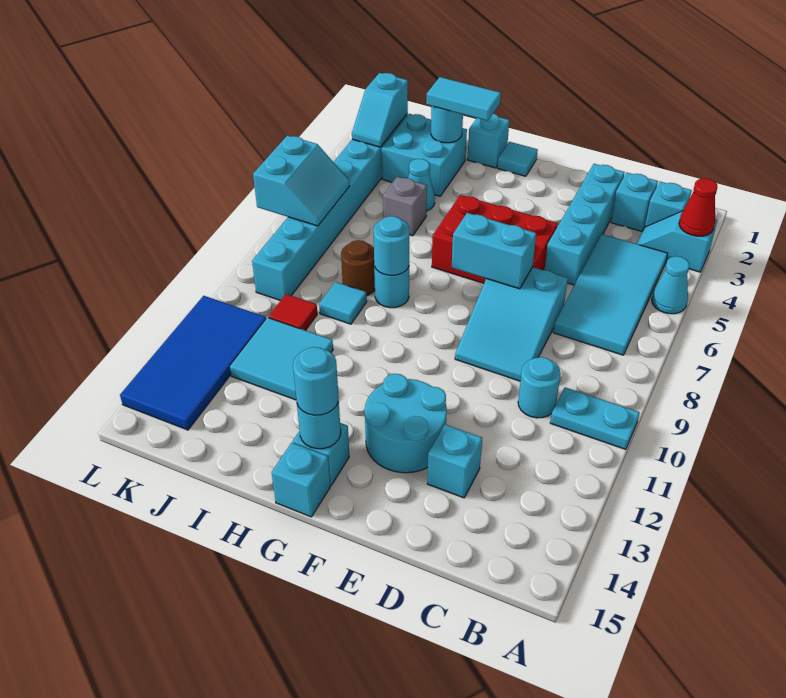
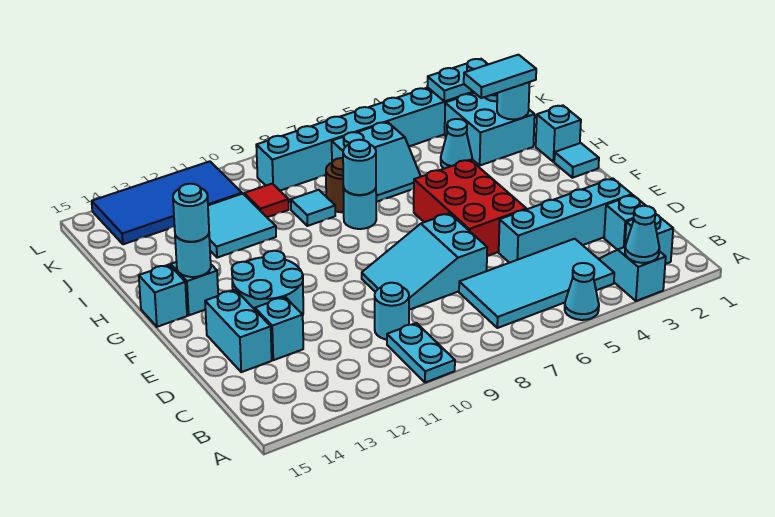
red cone A3 level 2 -> cyan cone A3 level 2
cyan brick E7:F7 level 2 -> cyan brick D14:E14 level 1
cyan tile H2:I2 level 3 -> cyan tile I2:I3 level 3
grey brick I5 level 1 -> none
cyan slope K2:K3 level 2 top 2 -> cyan plate K2:K3 level 2
cyan slope K6:L7 level 2 top L -> cyan slope I6:J7 level 1 top J

